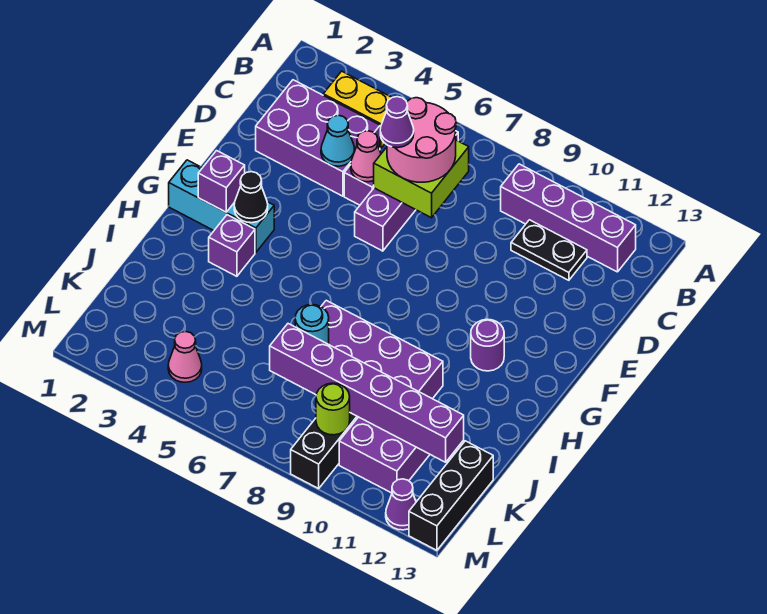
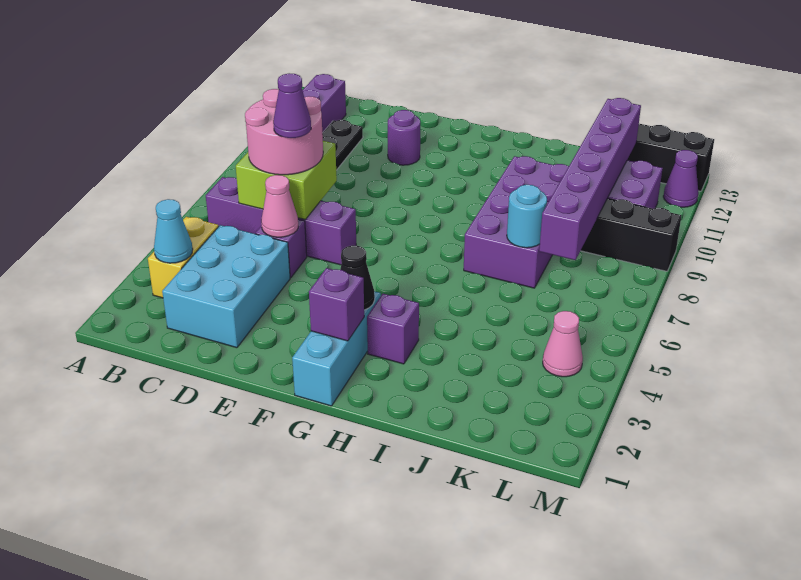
purple brick C2:D4 level 1 -> cyan brick C2:D4 level 1
cyan cone D4 level 2 -> cyan cone B3 level 2
purple round brick G11 level 1 -> purple round brick E11 level 1
lime round brick L9 level 2 -> none

